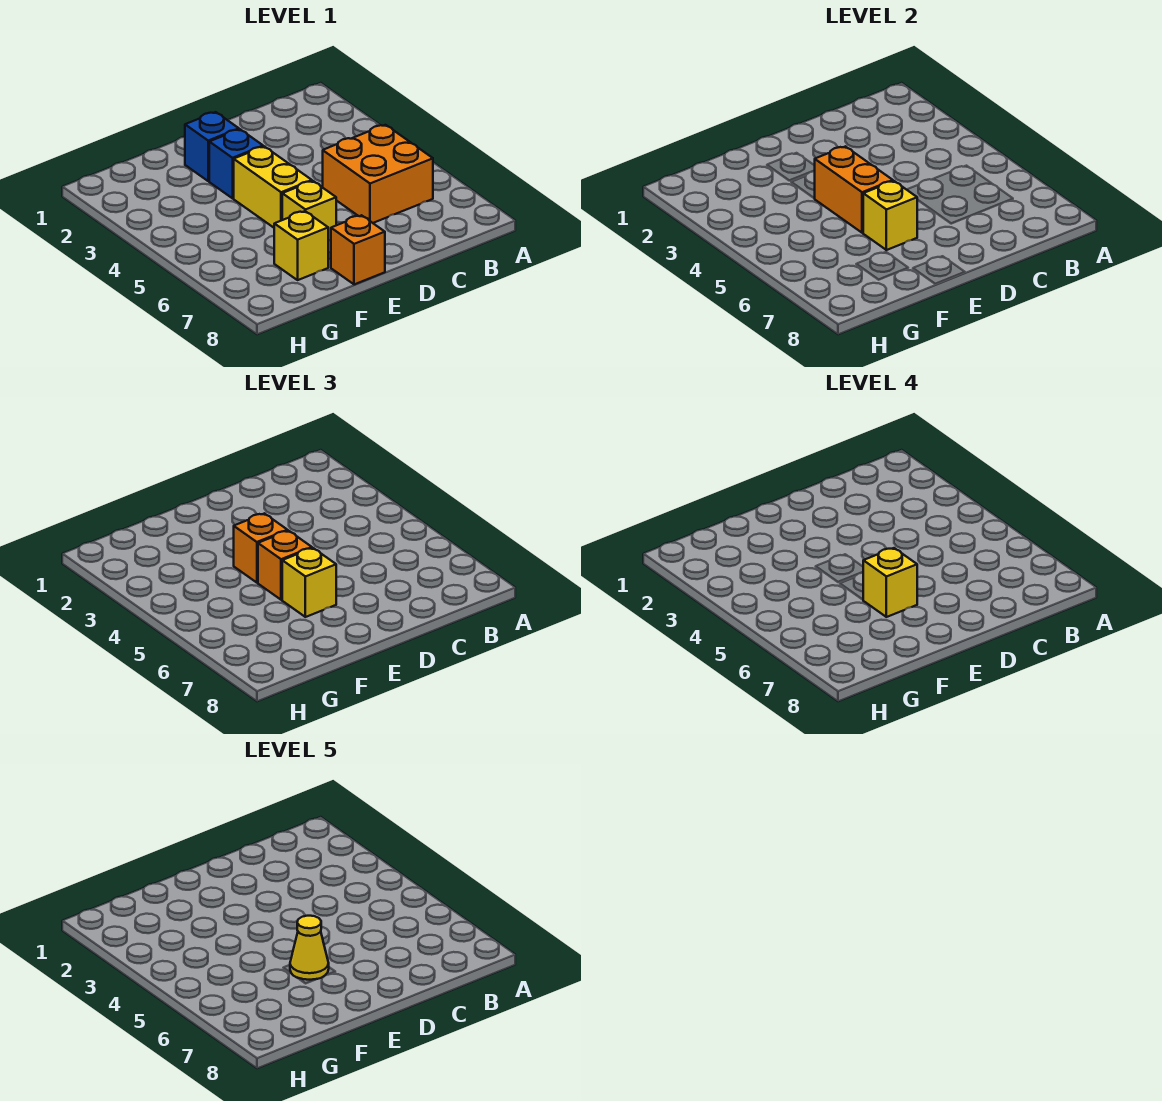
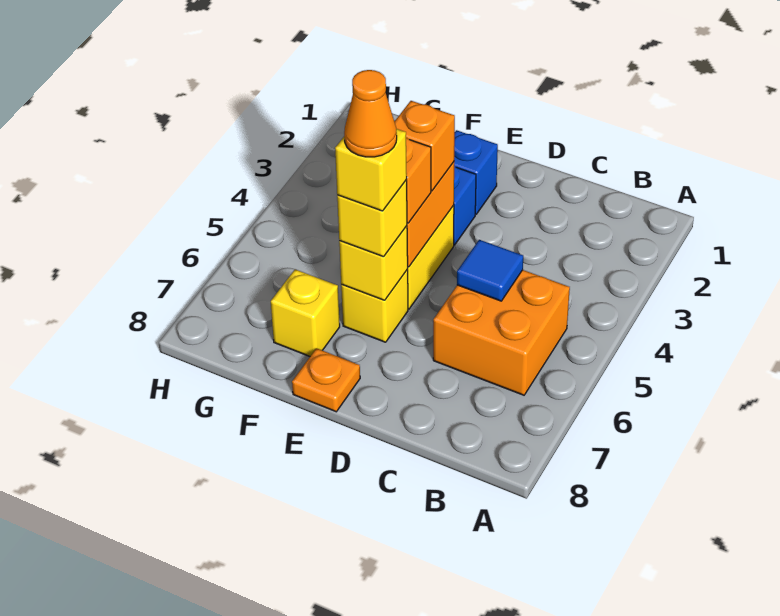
none -> blue tile C5 level 2
yellow cone E6 level 5 -> orange cone E6 level 5
orange brick E8 level 1 -> orange plate E8 level 1

